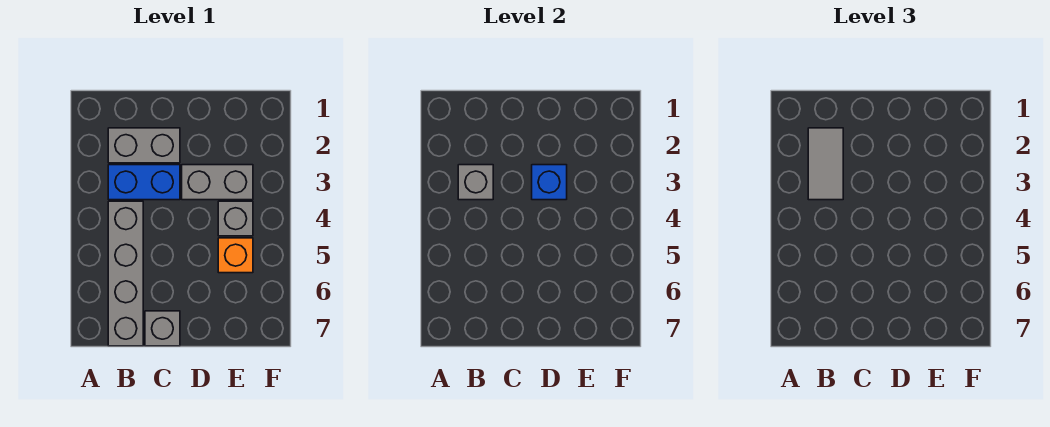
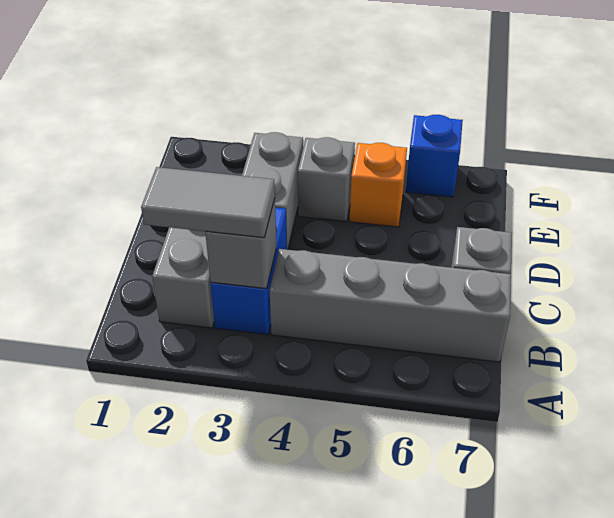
blue brick D3 level 2 -> blue brick F6 level 1

